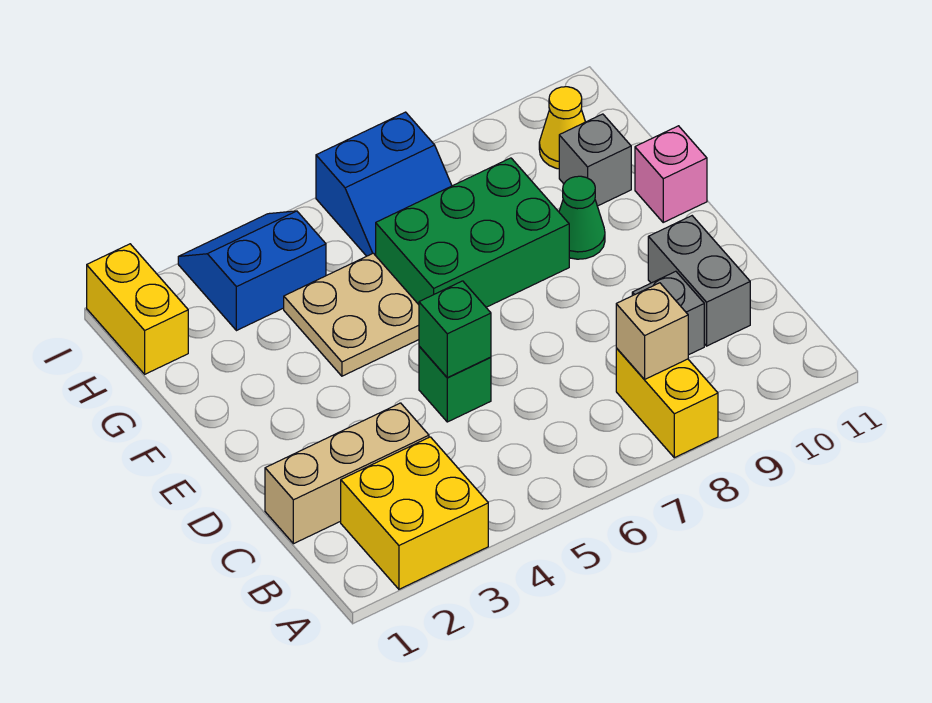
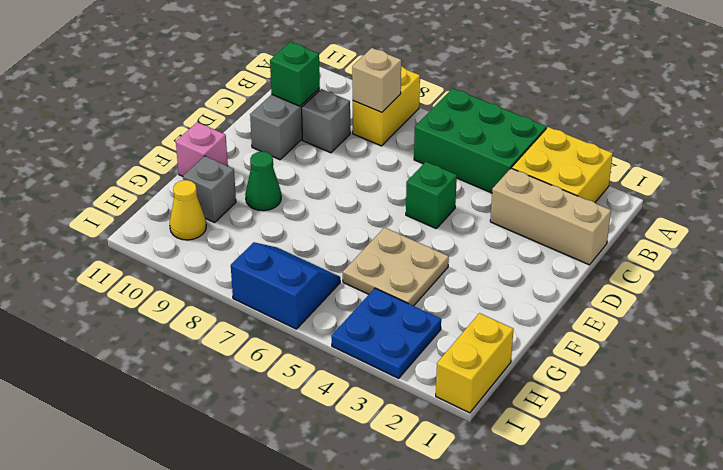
green brick D5 level 2 -> green brick C10 level 2
green brick F6:G8 level 1 -> green brick A4:B6 level 1
blue slope H3:I4 level 1 top H -> blue plate H3:I4 level 1

